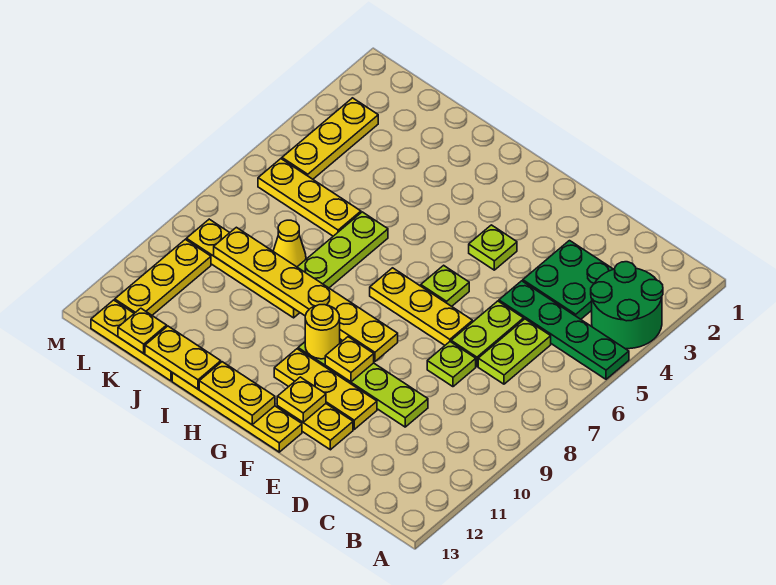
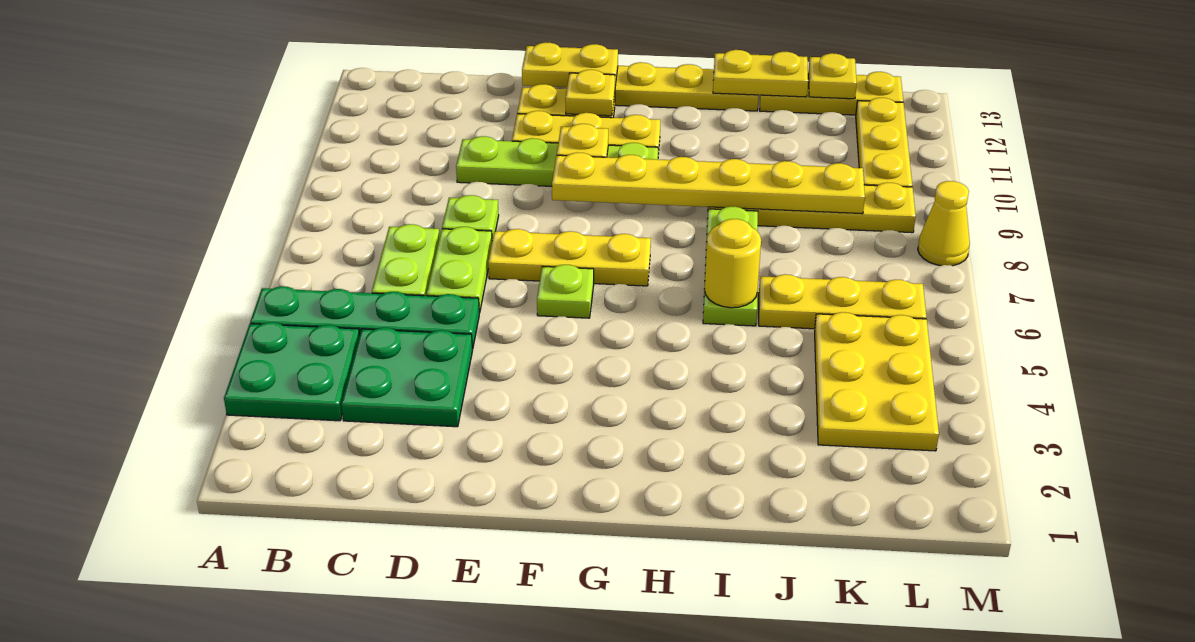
green round brick A3:B4 level 1 -> green plate A3:B4 level 1
lime plate F4 level 1 -> none
yellow round brick G10 level 2 -> yellow round brick I6 level 2
yellow plate G13:H13 level 2 -> yellow plate E13:F13 level 2
yellow cone J8 level 1 -> yellow cone M8 level 1
yellow plate L3:L5 level 1 -> yellow plate K3:L5 level 1

